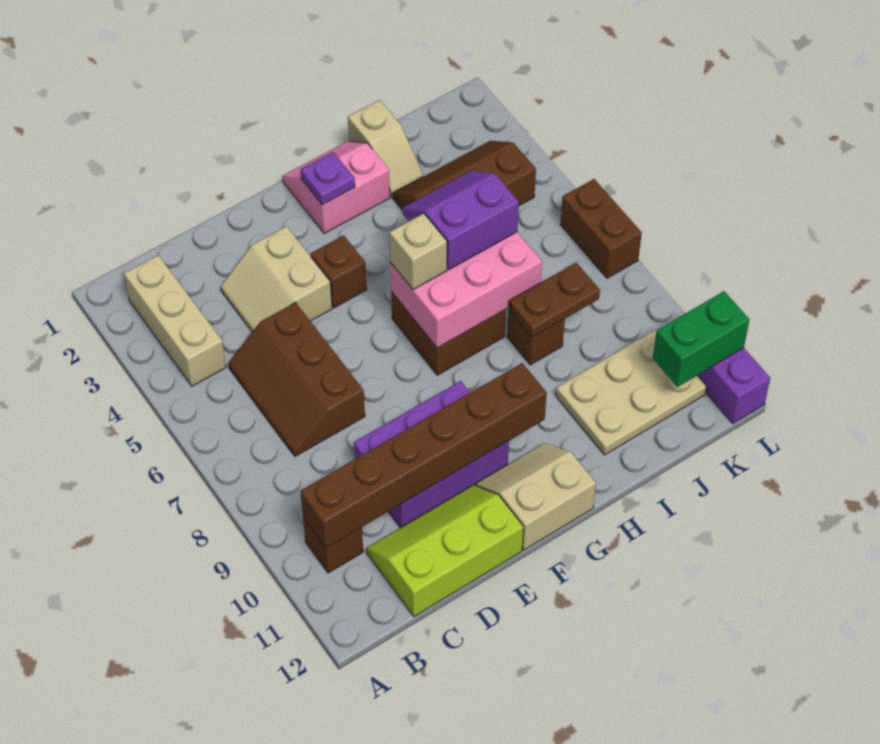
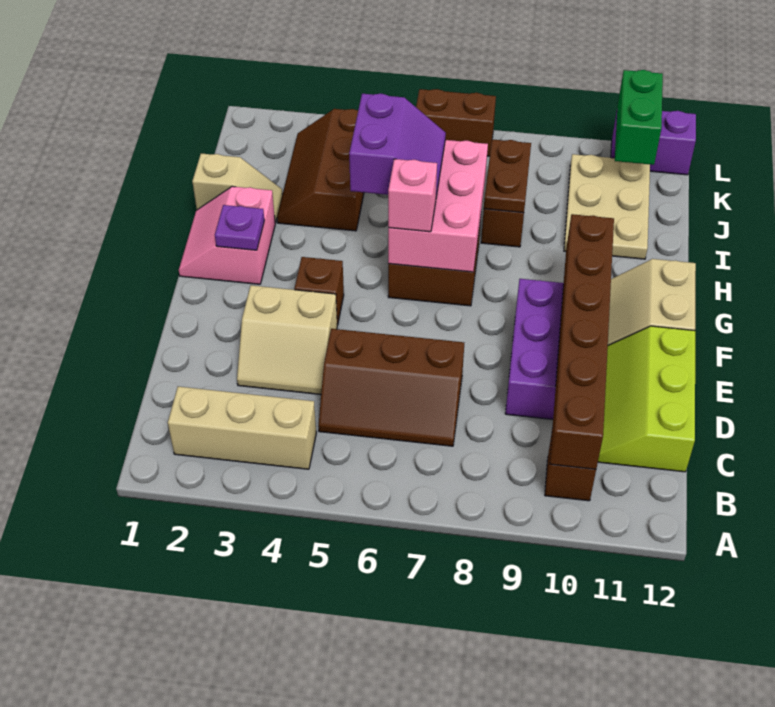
tan brick G6 level 3 -> pink brick G6 level 3
purple slope H5:I6 level 3 top 6 -> purple slope H5:I6 level 3 top 5

